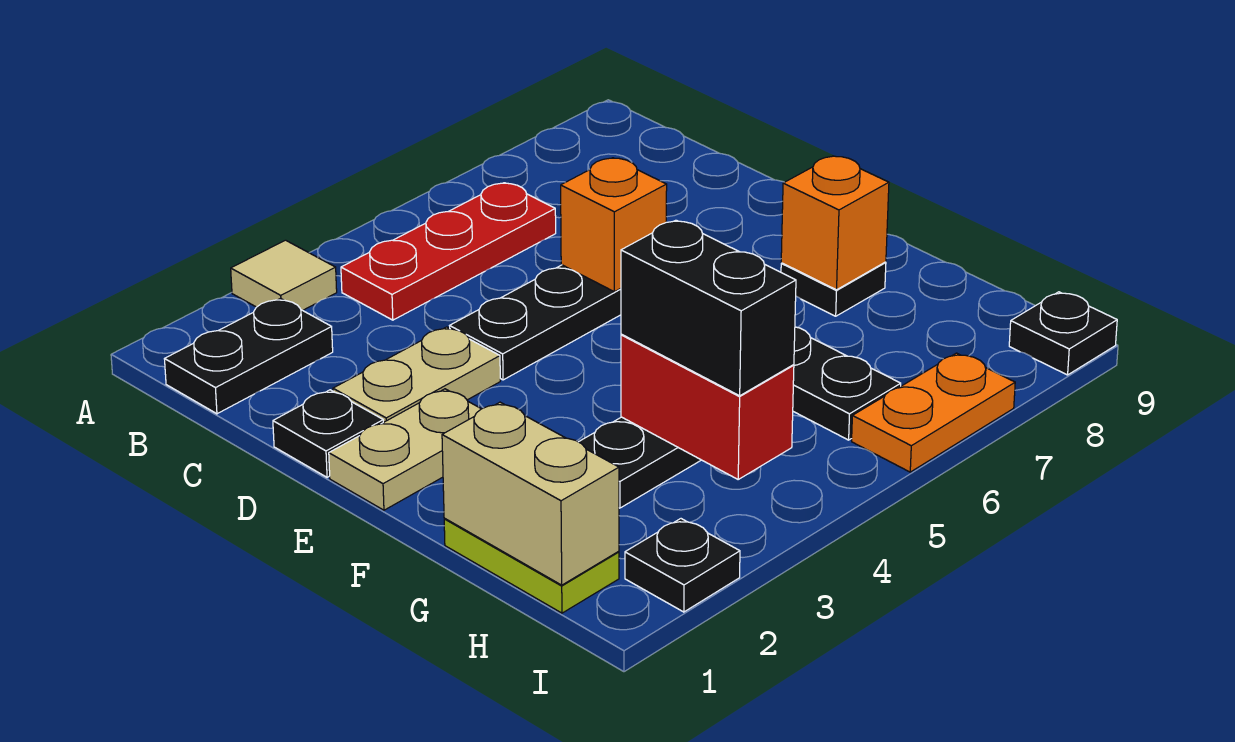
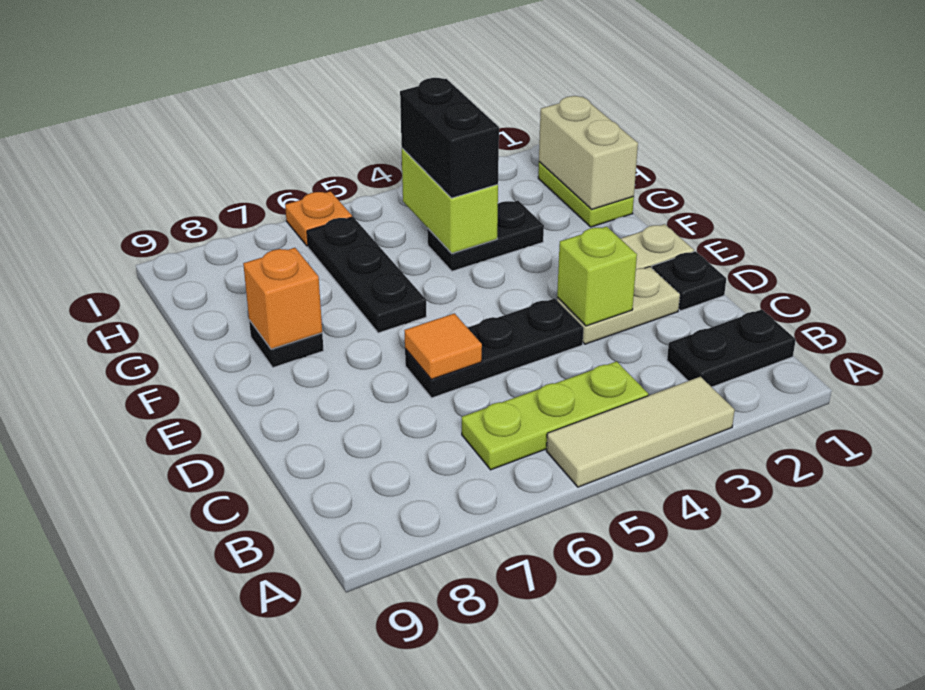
tan tile A3 level 1 -> tan tile A3:A5 level 1
red plate B4:B6 level 1 -> lime plate B4:B6 level 1
none -> lime brick D3 level 2
orange brick D6 level 2 -> orange tile D6 level 2
red brick G4:H4 level 2 -> lime brick G4:H4 level 2
black plate I2 level 1 -> none
orange plate I6:I7 level 1 -> orange plate I6 level 1
black plate I9 level 1 -> none

